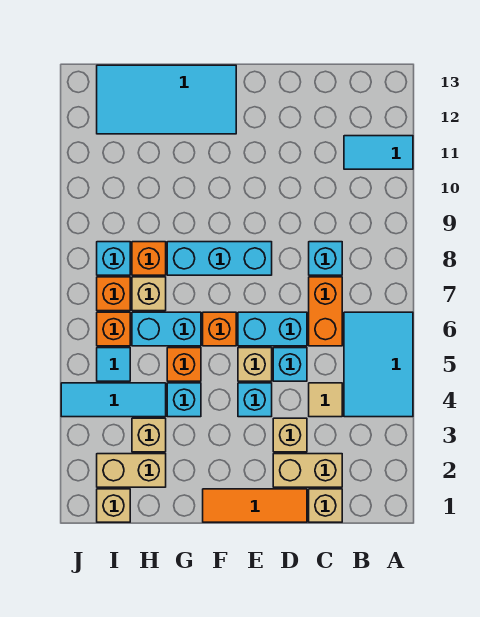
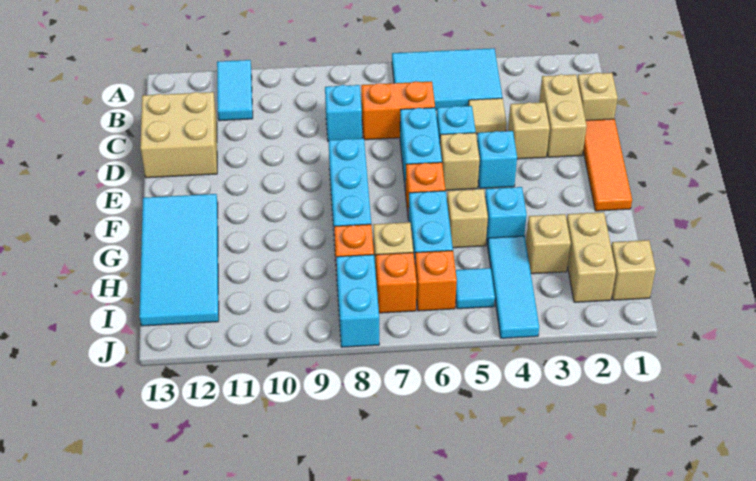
none -> tan brick C12:D13 level 1
orange brick G5 level 1 -> tan brick G5 level 1
cyan brick I8 level 1 -> cyan brick I8:J8 level 1

